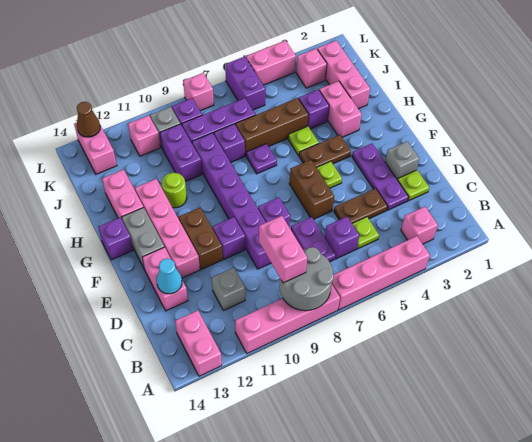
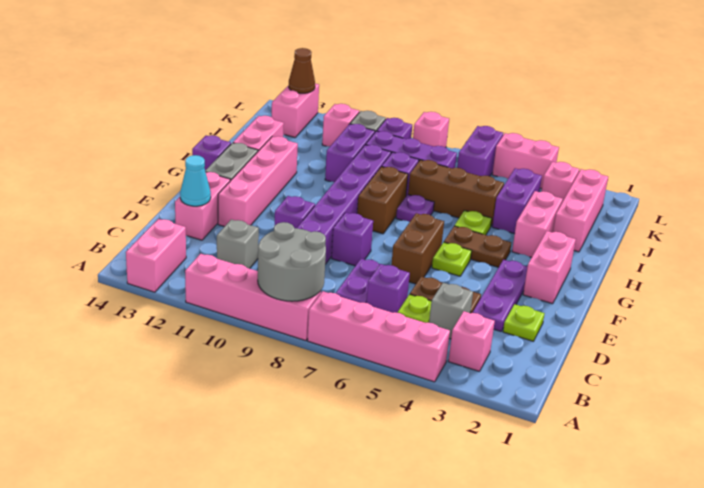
pink brick B9:C9 level 3 -> pink brick F2:G2 level 1
grey brick E2 level 1 -> grey brick C4 level 1
brown brick E11:F11 level 1 -> brown brick G8:H8 level 1
lime round brick H11 level 1 -> none
purple brick I4 level 1 -> purple brick I4:J4 level 1

